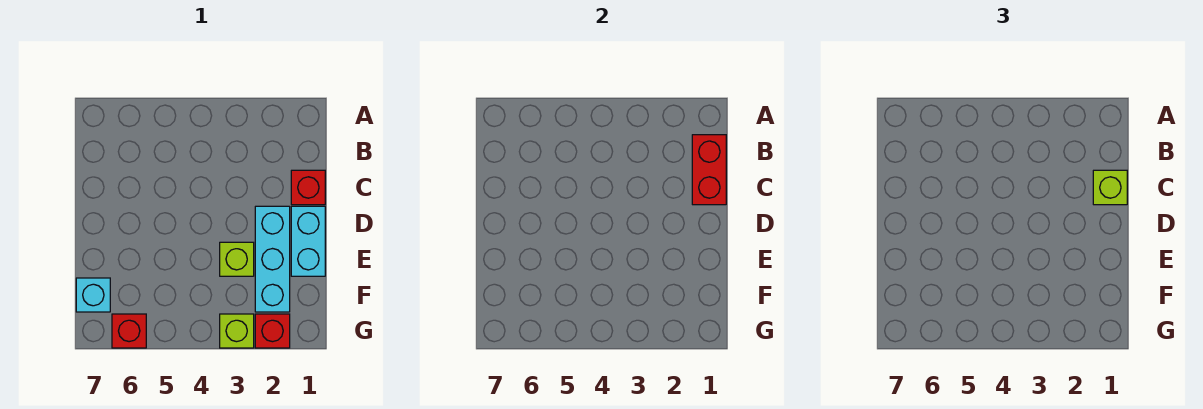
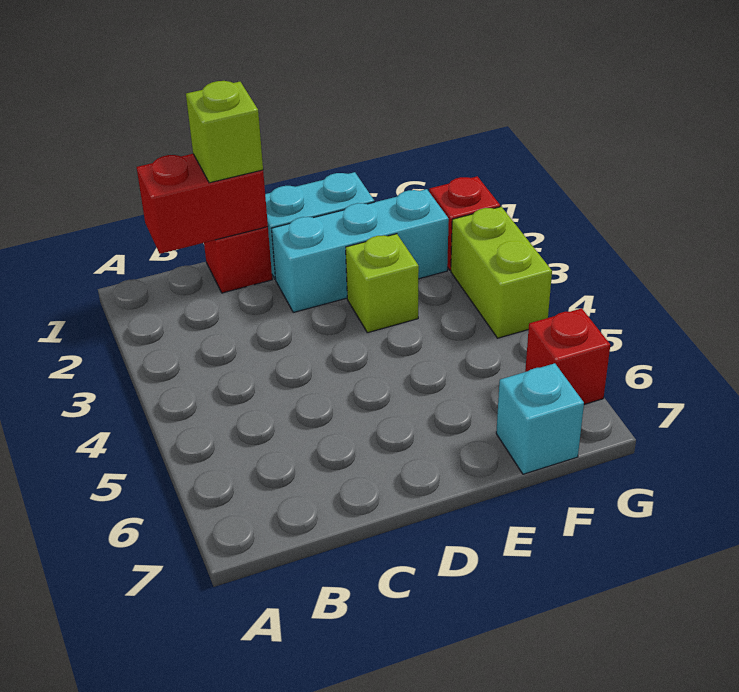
lime brick G3 level 1 -> lime brick G3:G4 level 1

